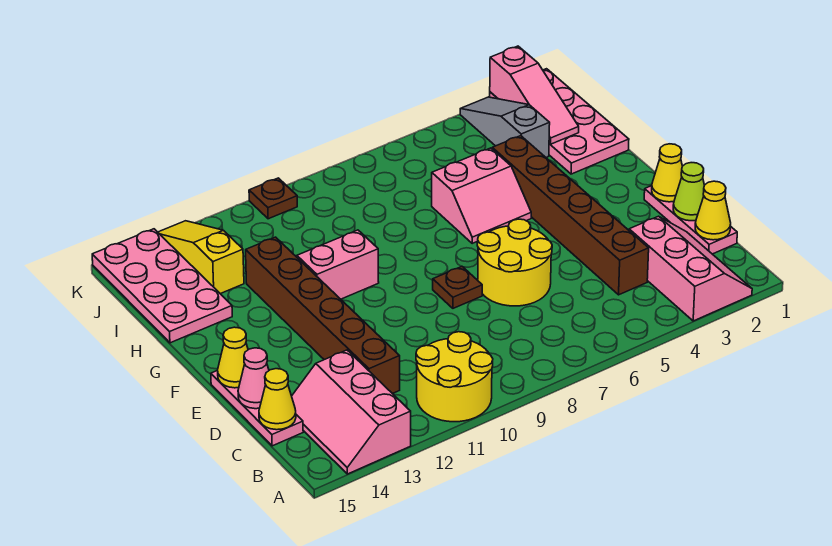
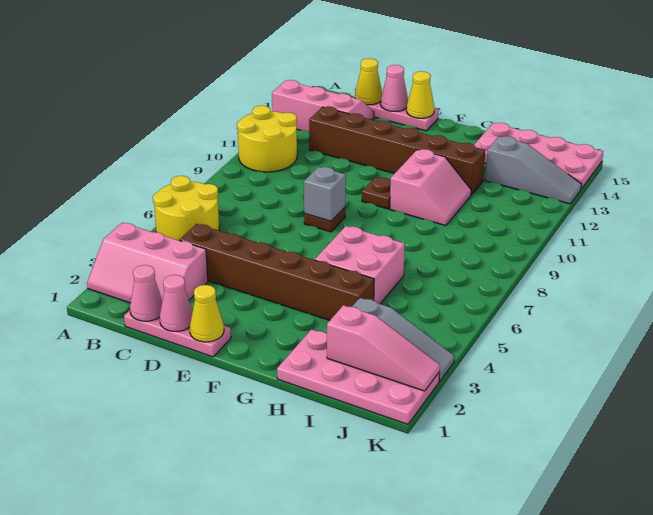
yellow cone C1 level 2 -> pink cone C1 level 2
lime cone D1 level 2 -> pink cone D1 level 2
yellow round brick D6:E7 level 1 -> yellow round brick A5:B6 level 1
none -> grey brick E8 level 2
pink slope G5:H6 level 1 top H -> pink brick G5:H6 level 1
pink slope I2:K2 level 2 top K -> pink slope I2:K2 level 2 top I
yellow slope I13:K13 level 1 top I -> grey slope I13:K13 level 1 top I
brown plate K10 level 1 -> brown plate F10 level 1

